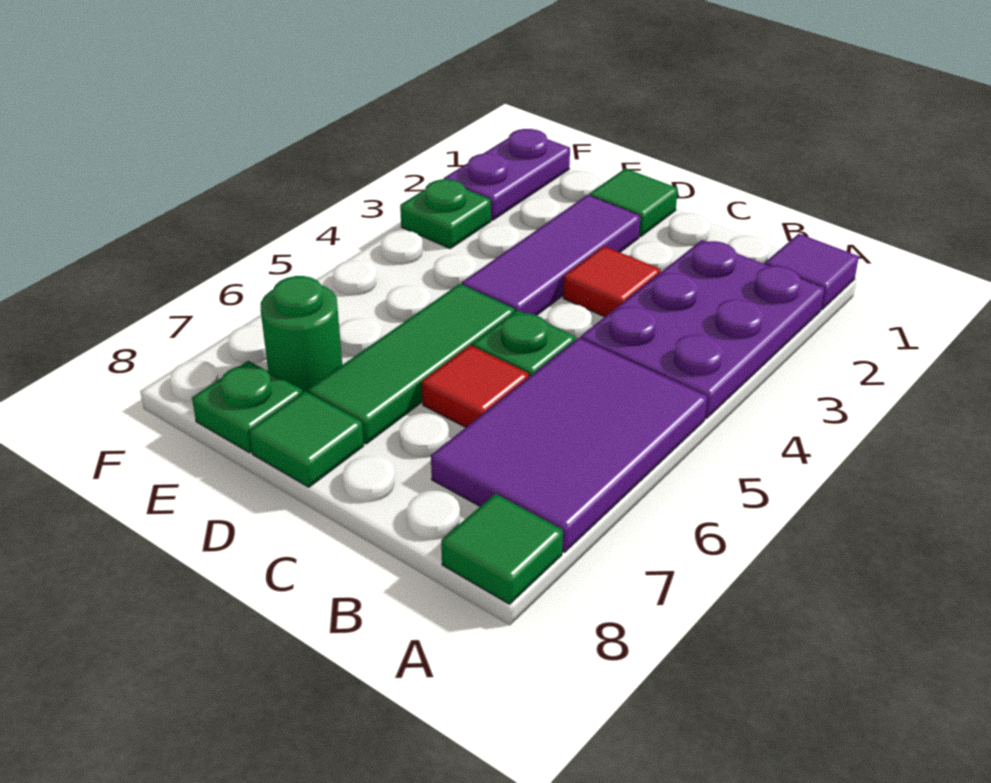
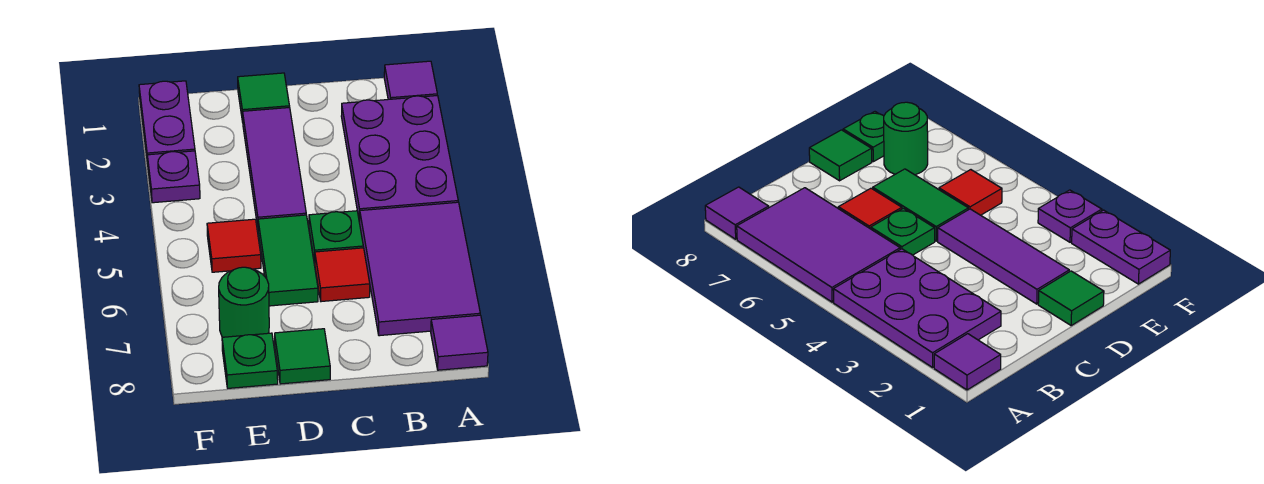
green tile A8 level 1 -> purple tile A8 level 1
red tile C3 level 1 -> red tile E5 level 1
green tile D5:D7 level 1 -> green tile D5:D6 level 1
green plate F3 level 1 -> purple plate F3 level 1

